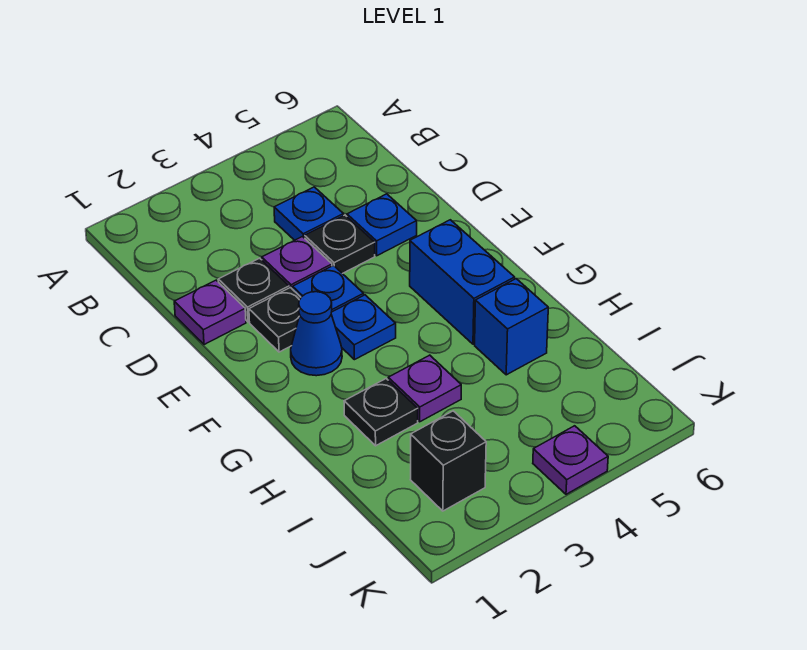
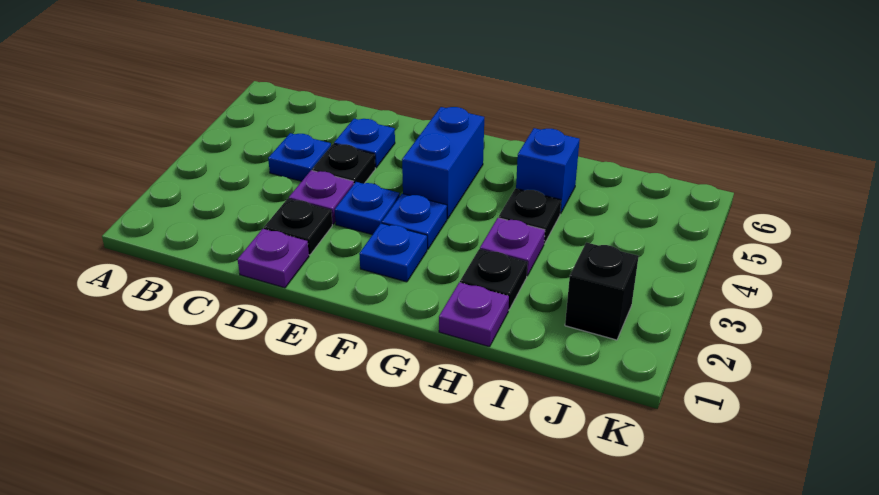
black plate E2 level 1 -> black plate H4 level 1
blue cone F2 level 1 -> blue plate F2 level 1
blue brick F5:G5 level 1 -> blue brick F4:F5 level 1
purple plate K4 level 1 -> purple plate H1 level 1

